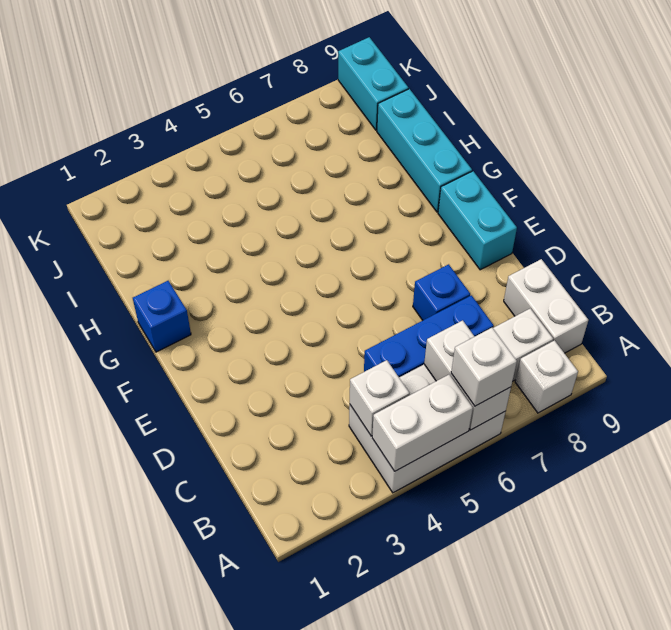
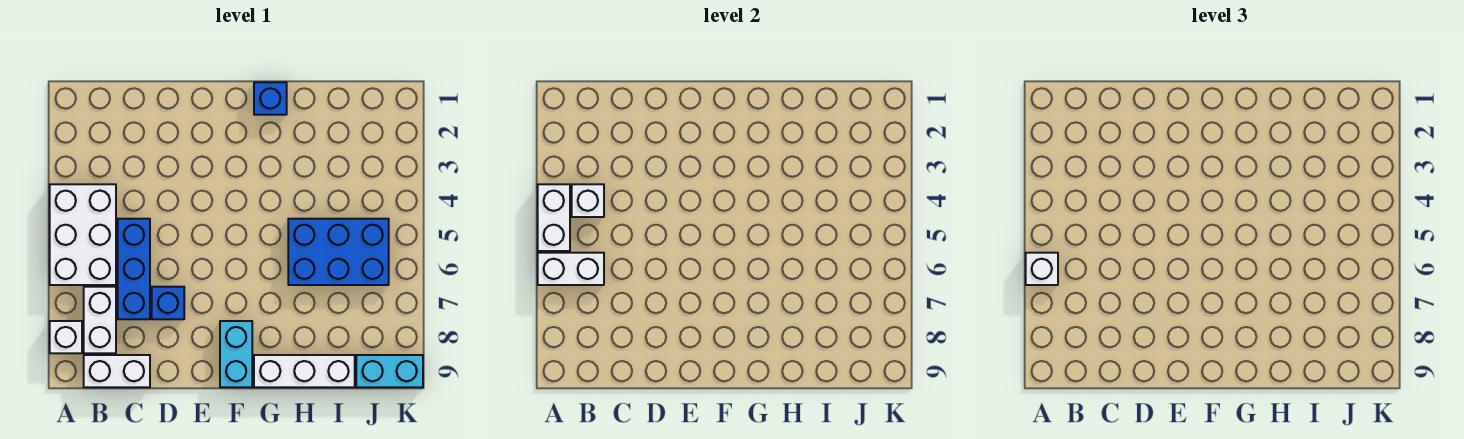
cyan brick E9:F9 level 1 -> cyan brick F8:F9 level 1
cyan brick G9:I9 level 1 -> white brick G9:I9 level 1
none -> blue brick H5:J6 level 1

